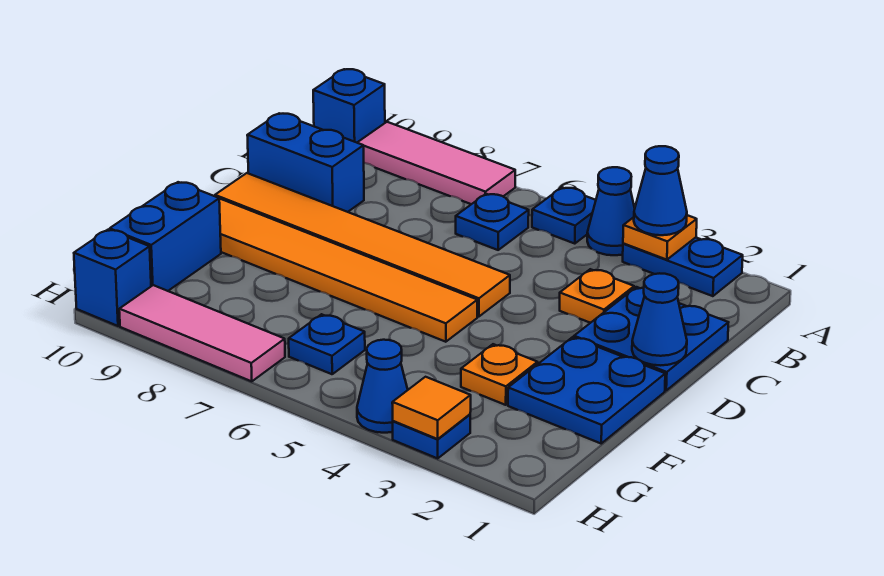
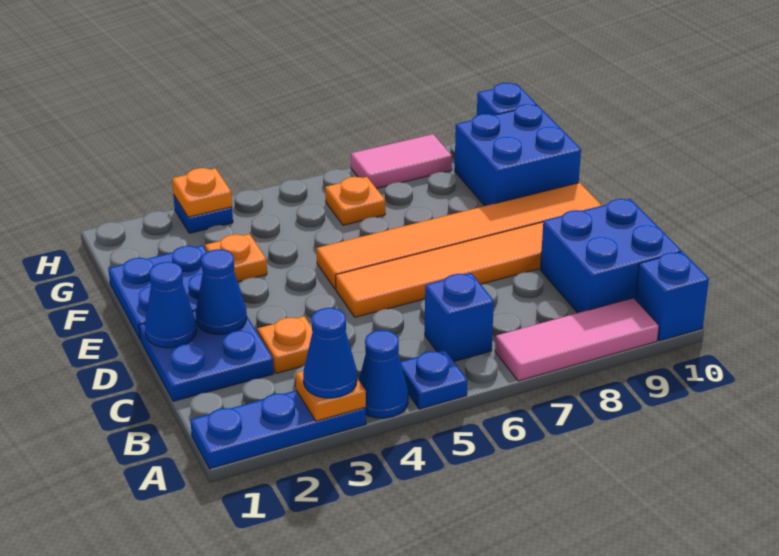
blue plate A2:A3 level 1 -> blue plate A1:A3 level 1
blue plate B6 level 1 -> blue brick B6 level 1
blue brick C9:C10 level 1 -> blue brick B9:C10 level 1
blue brick F10:G10 level 1 -> blue brick F9:G10 level 1
blue plate G6 level 1 -> orange plate G6 level 1
orange tile H3 level 2 -> orange plate H3 level 2
blue cone H4 level 1 -> blue cone D2 level 2
pink tile H7:H9 level 1 -> pink tile H7:H8 level 1

